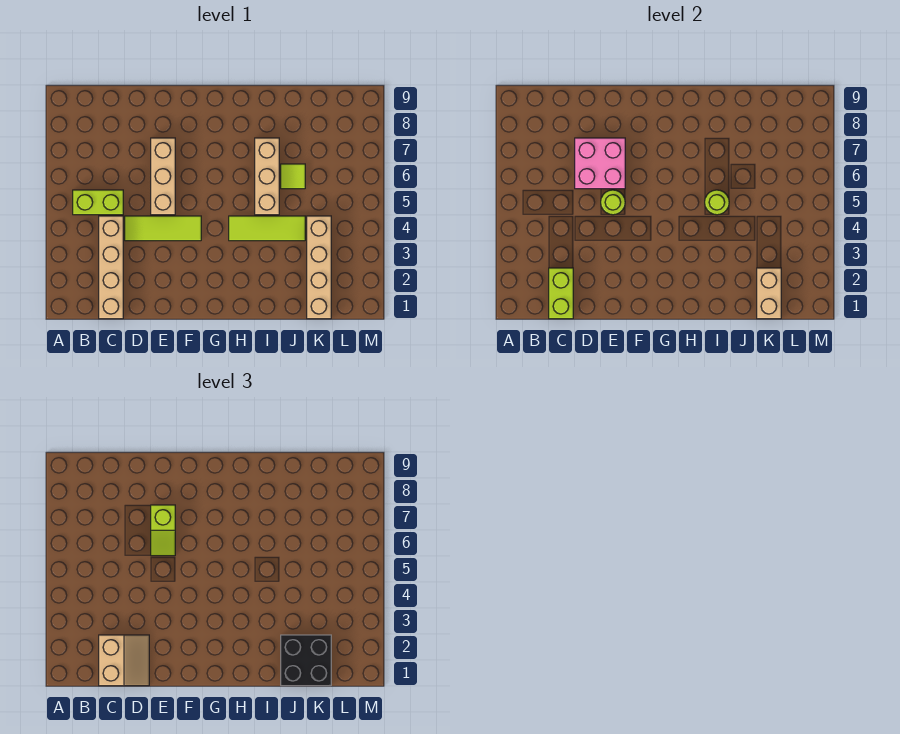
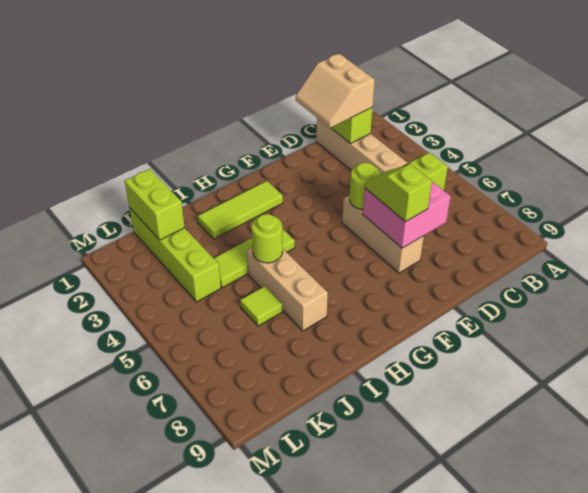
lime tile D4:F4 level 1 -> lime tile G2:I2 level 1
black brick J1:K2 level 3 -> none
tan brick K1:K4 level 1 -> lime brick K1:K4 level 1
tan brick K1:K2 level 2 -> lime brick K1:K2 level 2

